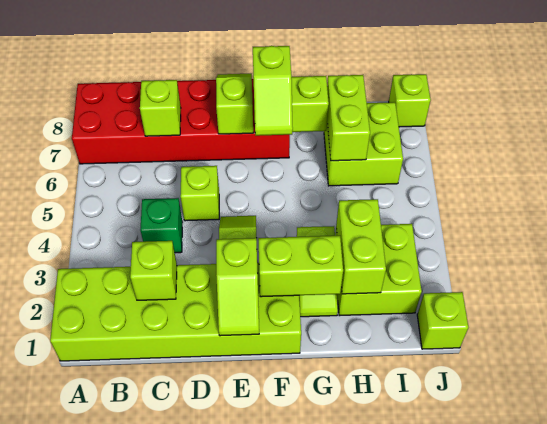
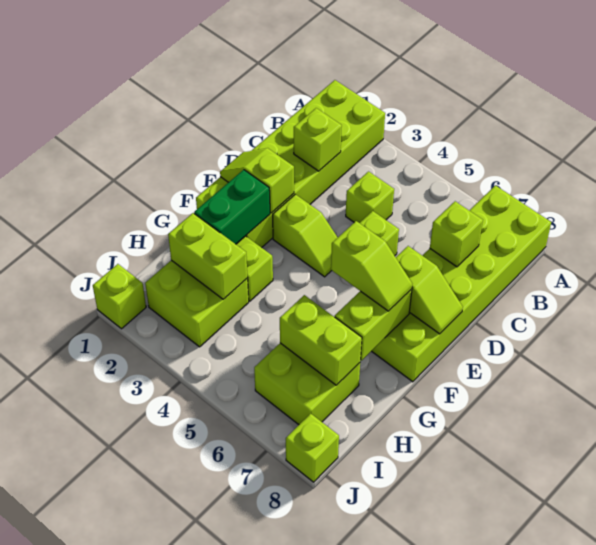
red brick A7:F8 level 1 -> lime brick A7:F8 level 1
green brick C4 level 1 -> lime brick C4 level 1
lime brick F2:G2 level 2 -> green brick F2:G2 level 2
lime slope F6:F7 level 3 top 7 -> lime slope F6:F7 level 3 top 6

